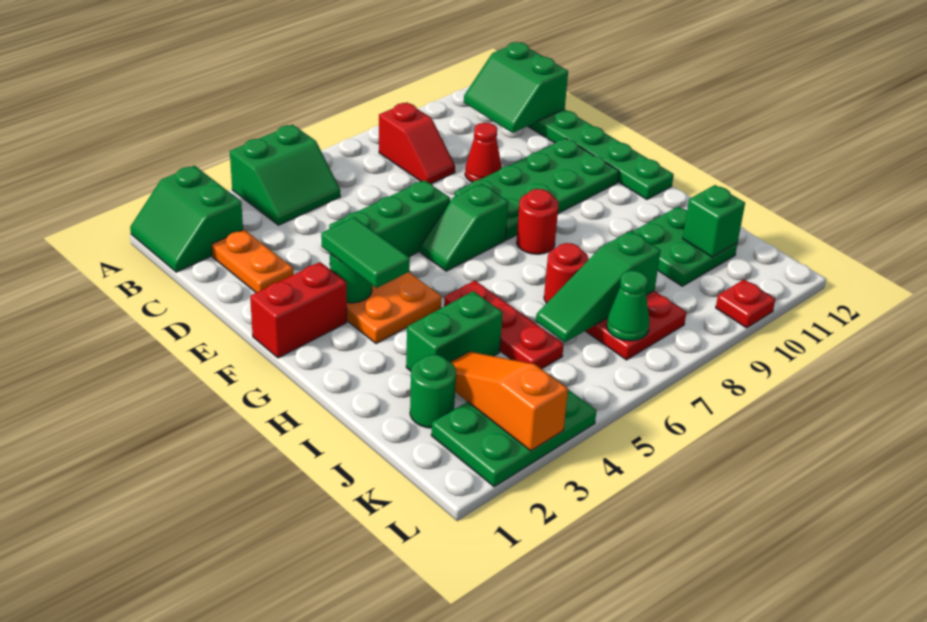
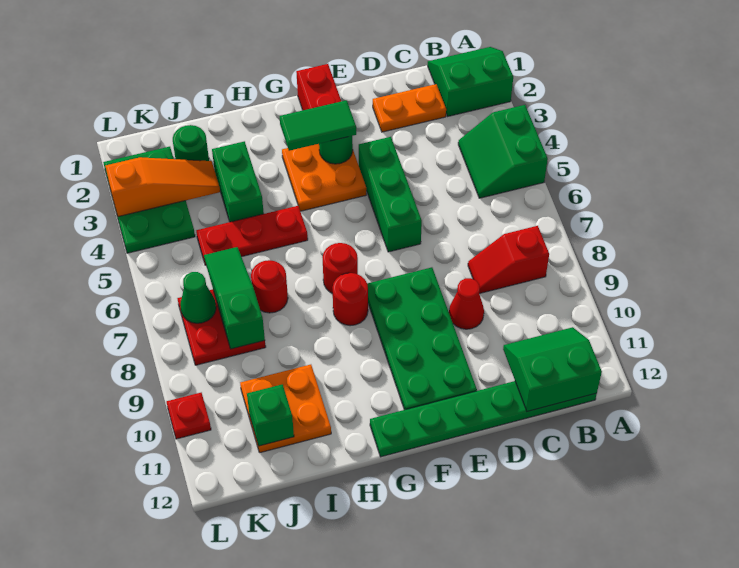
green slope F6:F7 level 1 top 7 -> none
none -> red round brick G7 level 1
green plate I10:J11 level 1 -> orange plate I10:J11 level 1

